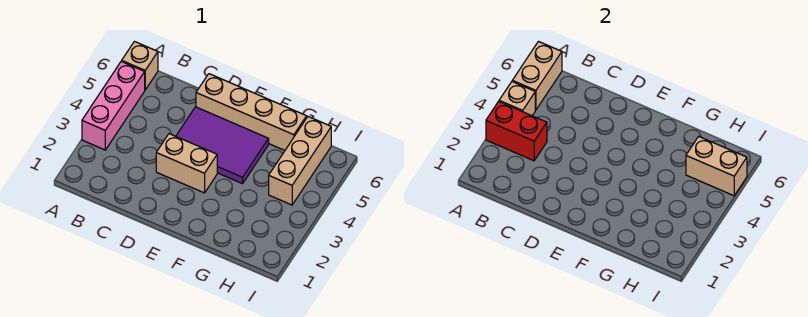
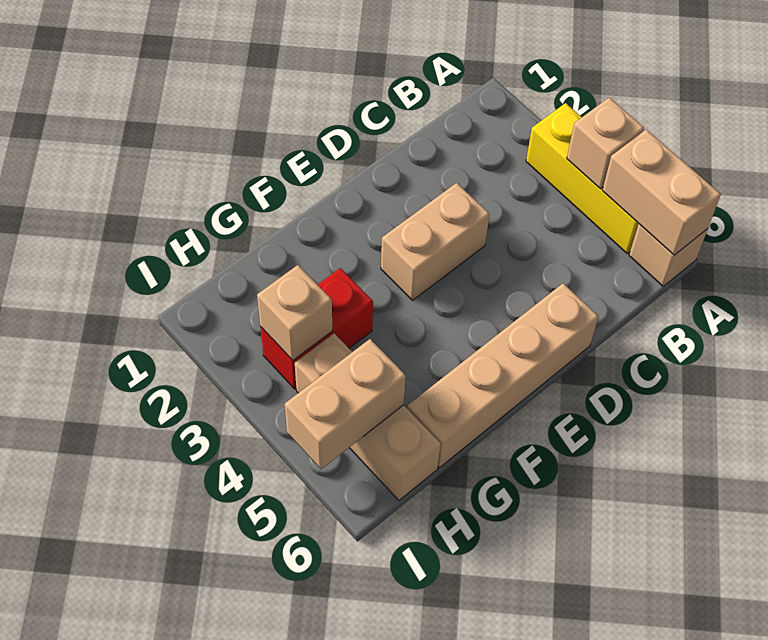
pink brick A3:A5 level 1 -> yellow brick A3:A5 level 1
red brick A3:B3 level 2 -> red brick G3:H3 level 1
purple tile D4:F5 level 1 -> none
none -> tan brick H3 level 2

